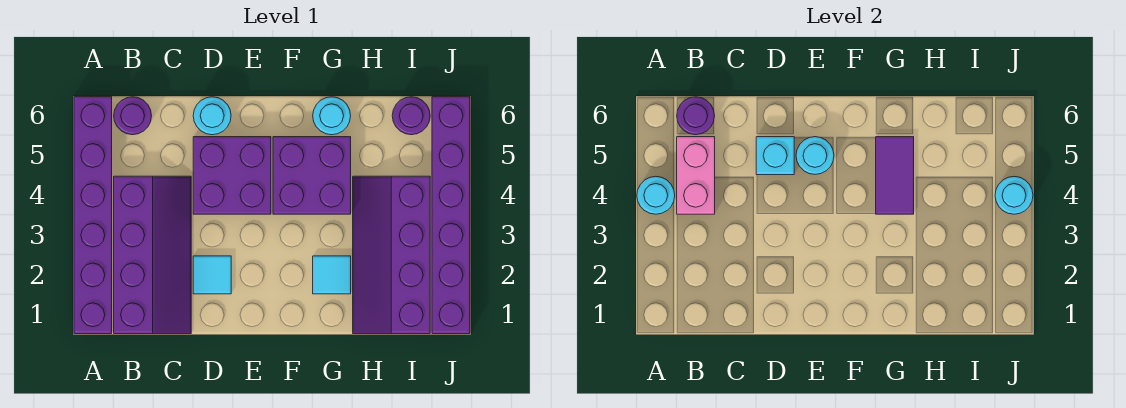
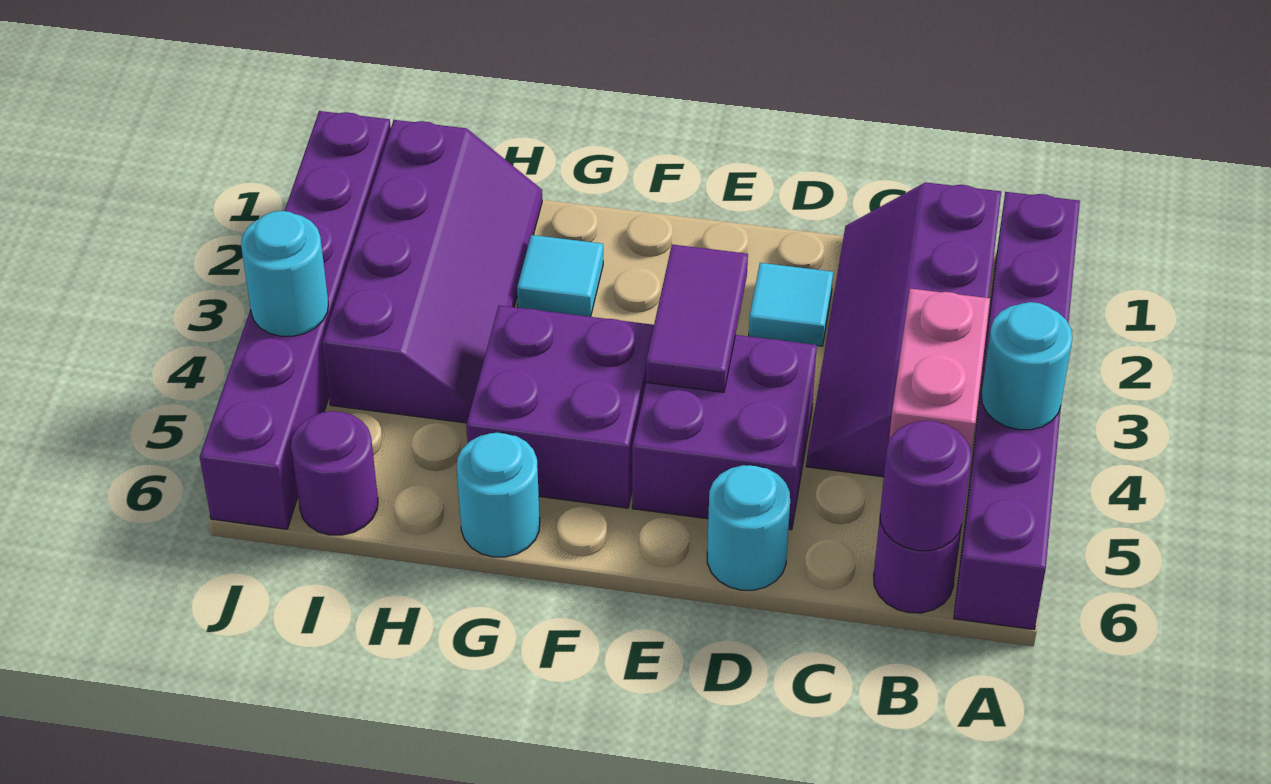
cyan brick D5 level 2 -> none
cyan round brick E5 level 2 -> none
purple tile G4:G5 level 2 -> purple tile E3:E4 level 2

